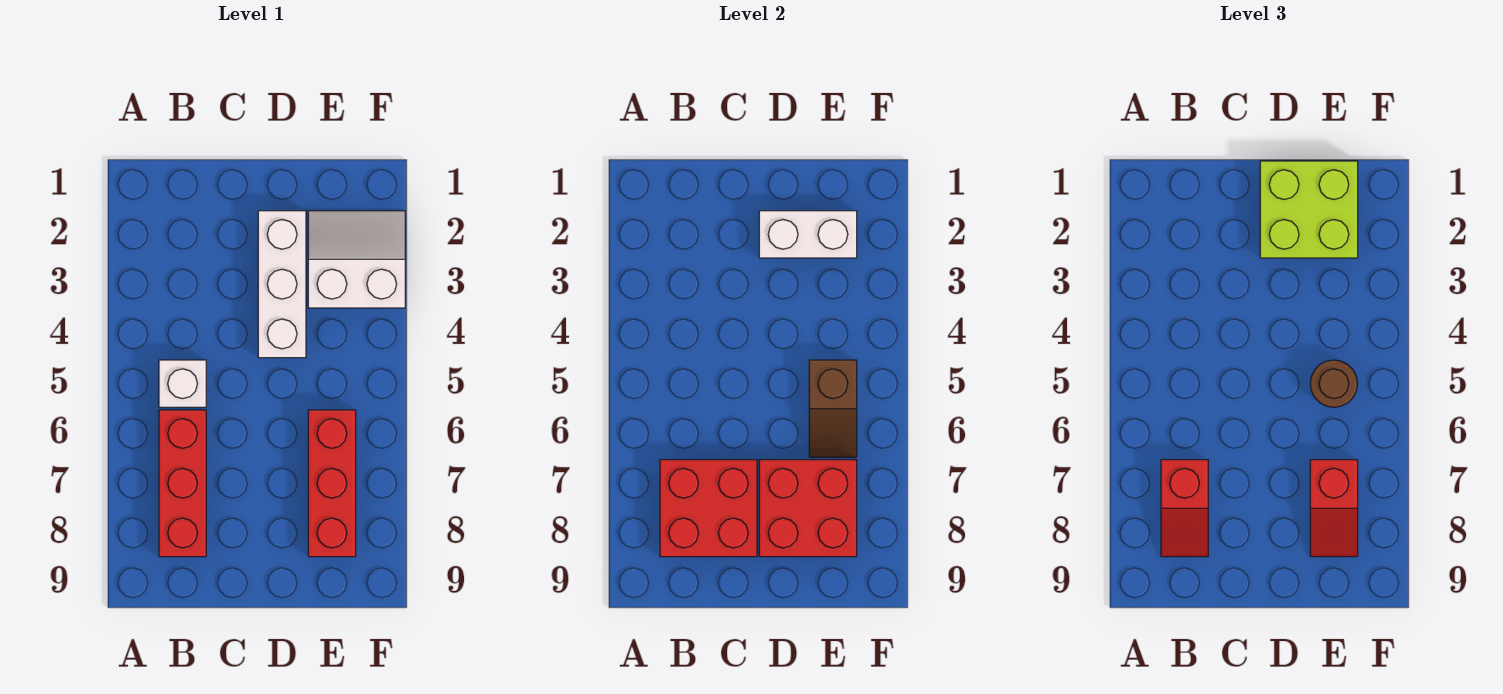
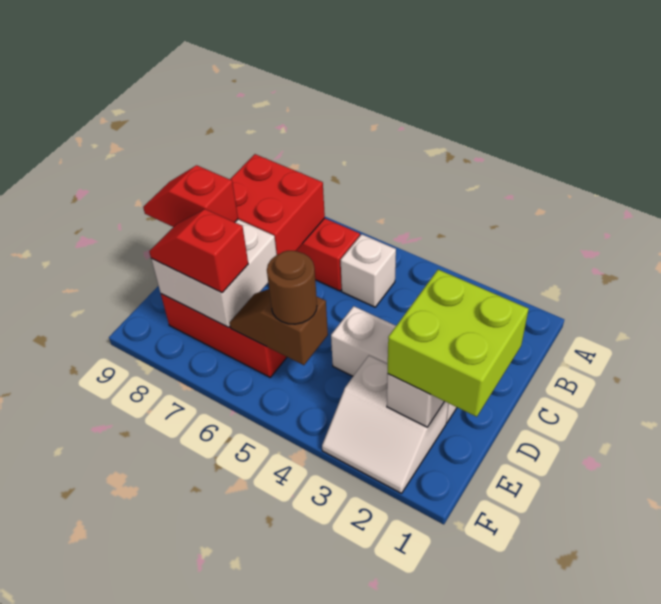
red slope B7:B8 level 3 top 7 -> red slope D8:D9 level 3 top 8
red brick D7:E8 level 2 -> white brick D7:E8 level 2
white slope E2:F3 level 1 top 3 -> white slope E2:F3 level 1 top E

